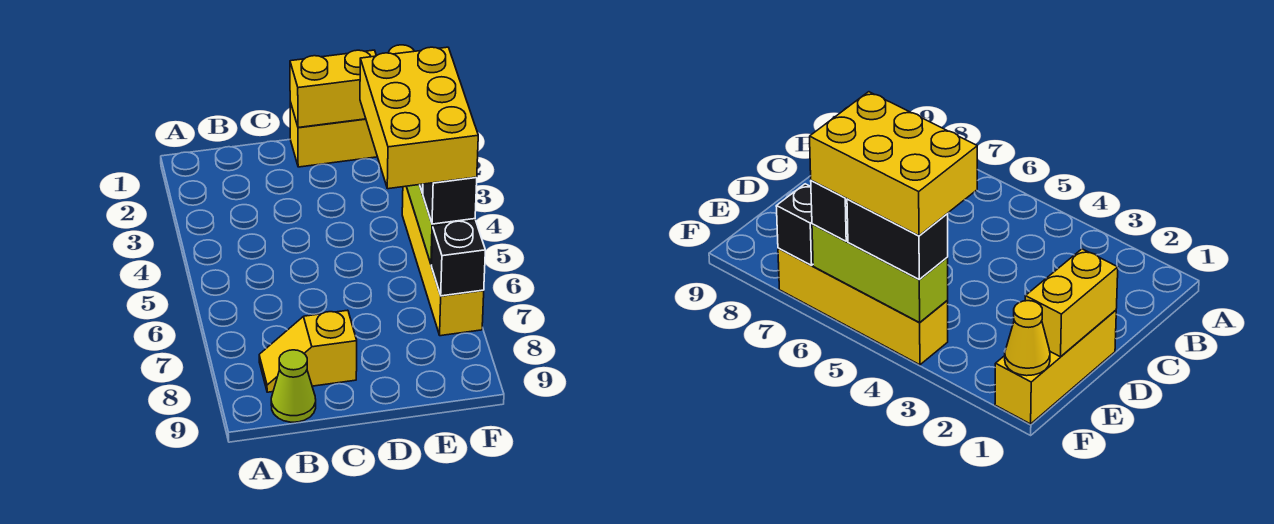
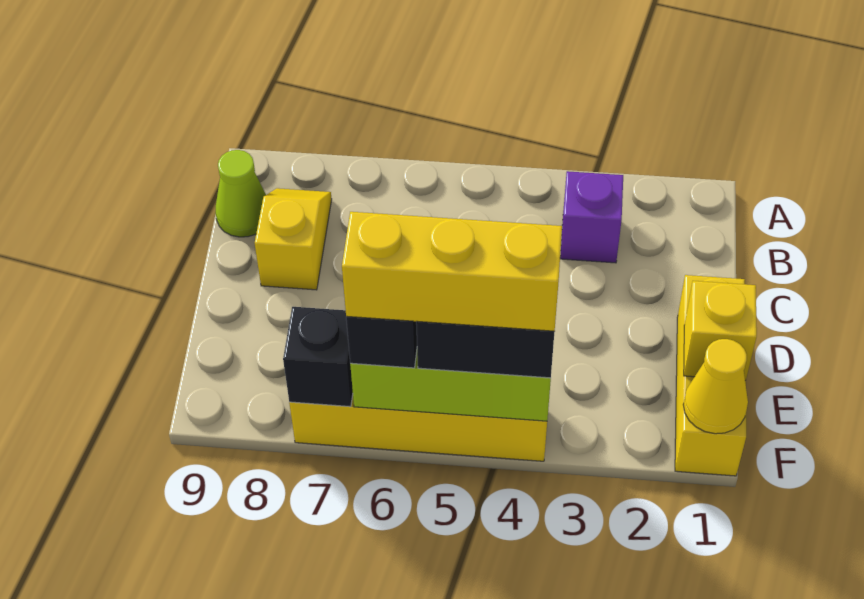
none -> purple brick B3 level 1
yellow brick D1:E1 level 2 -> yellow brick E1 level 2
yellow brick E4:F6 level 4 -> yellow brick F4:F6 level 4

